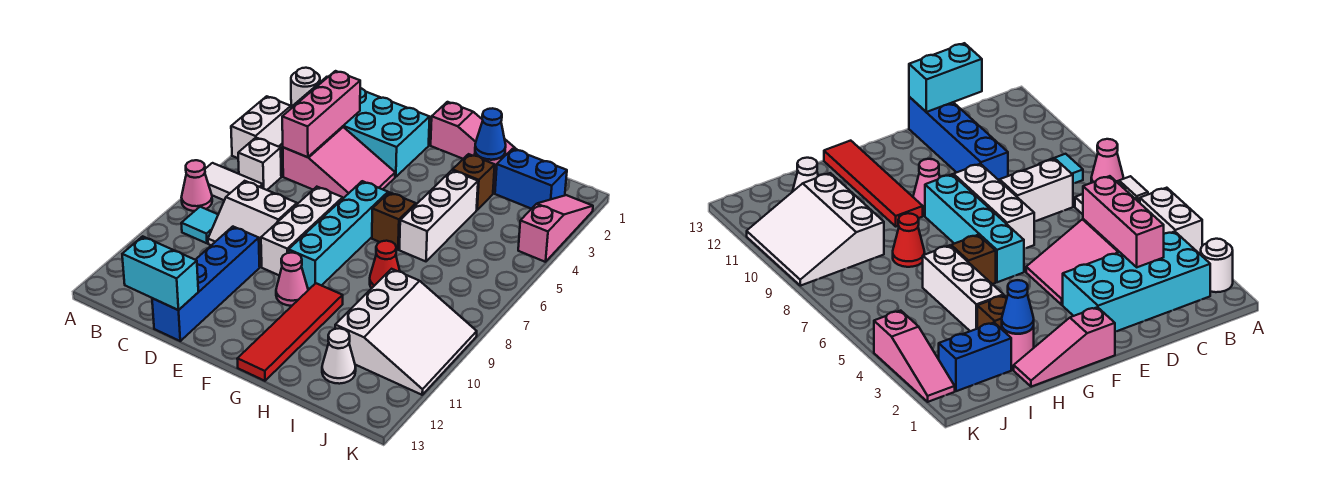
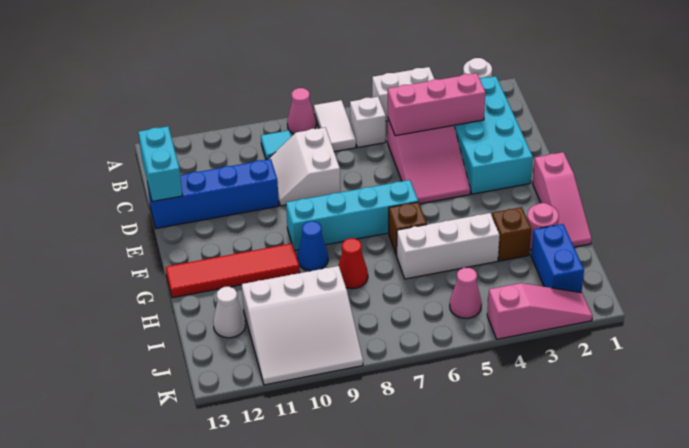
white brick E7:E9 level 1 -> none
pink cone F10 level 1 -> pink cone J5 level 1
blue cone H2 level 2 -> blue cone G9 level 1

